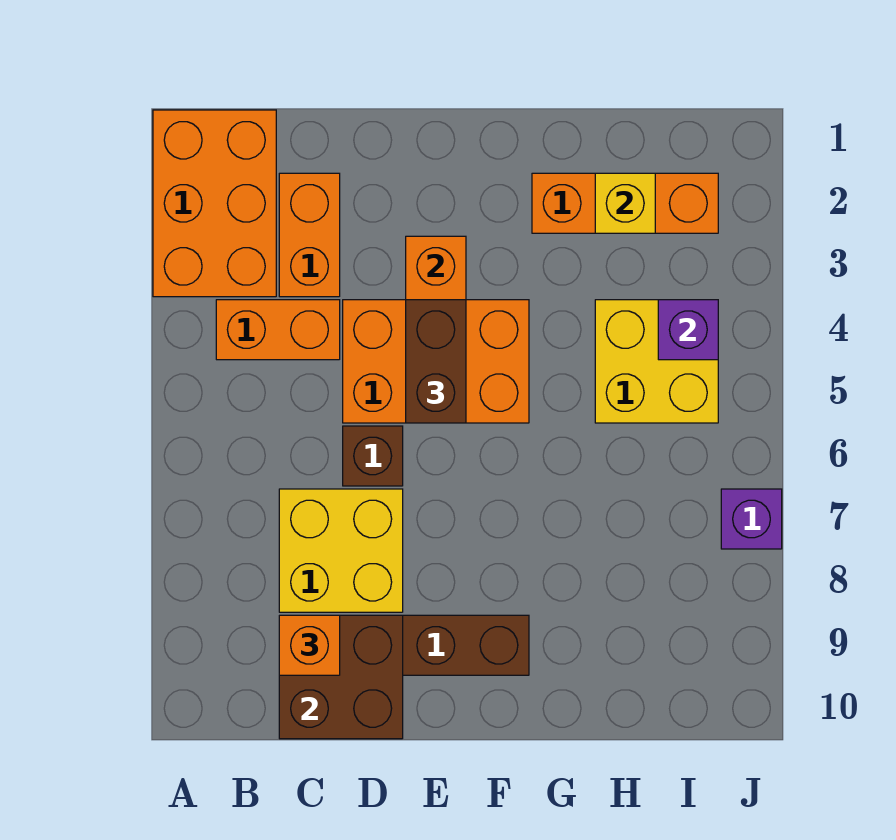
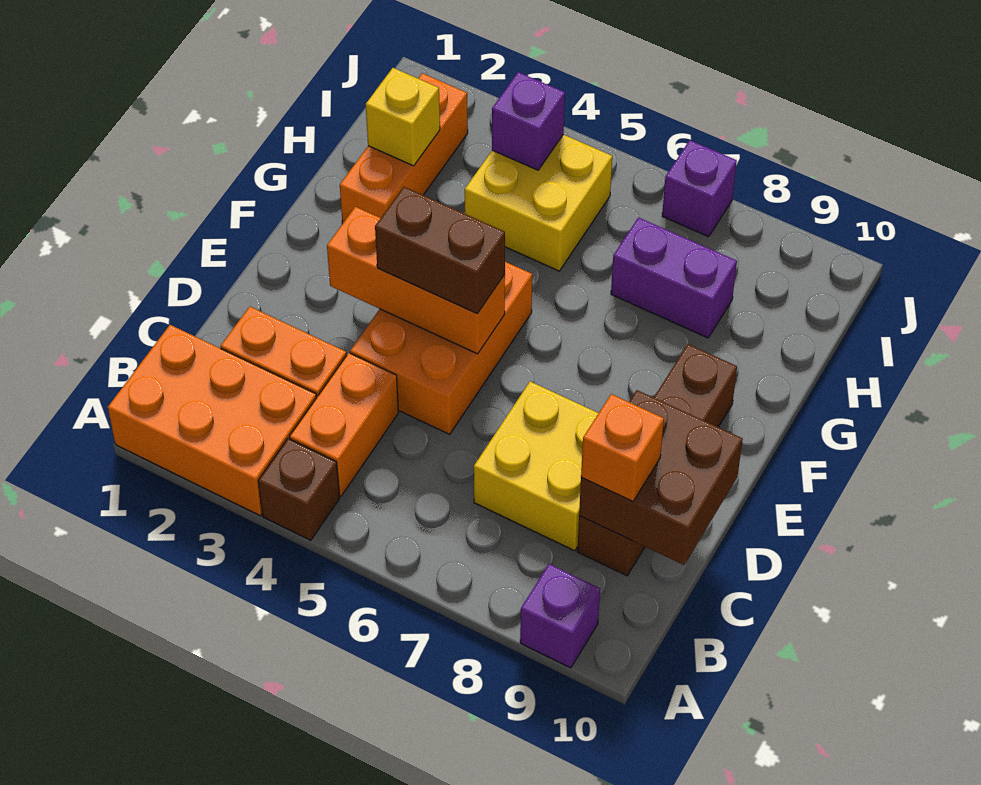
none -> purple brick A9 level 1
brown brick D6 level 1 -> brown brick A4 level 1
none -> purple brick H7:H8 level 1

